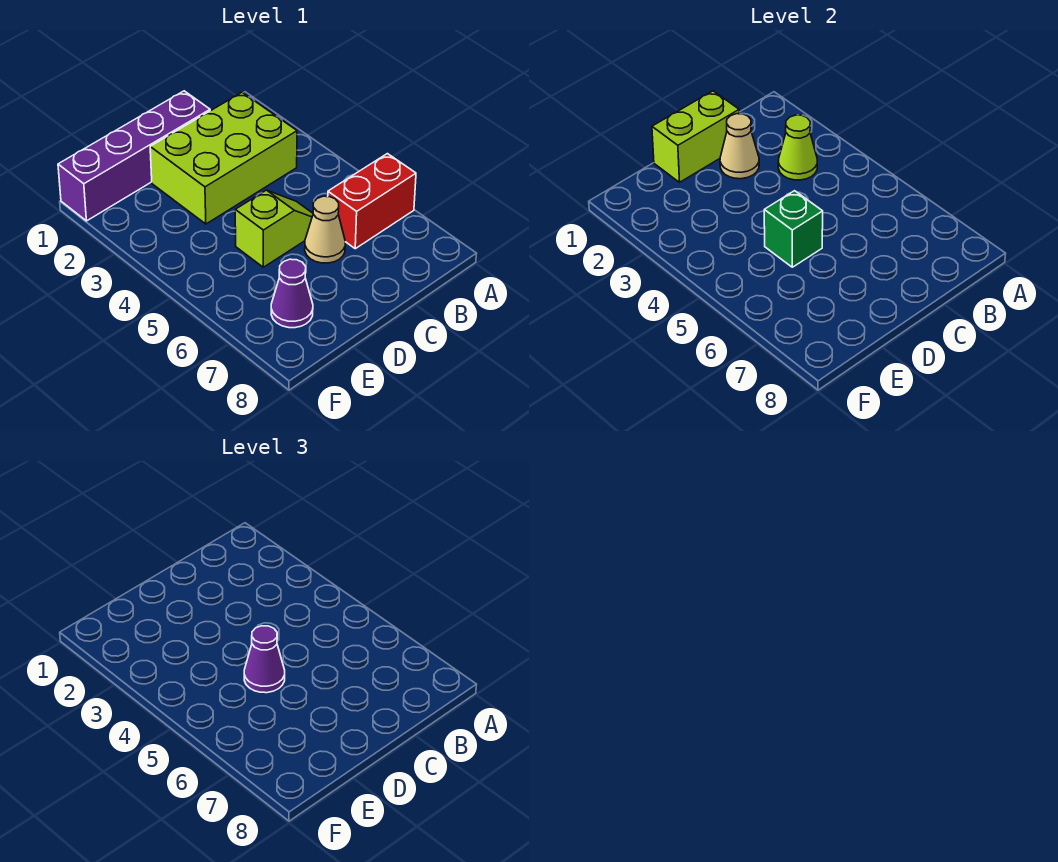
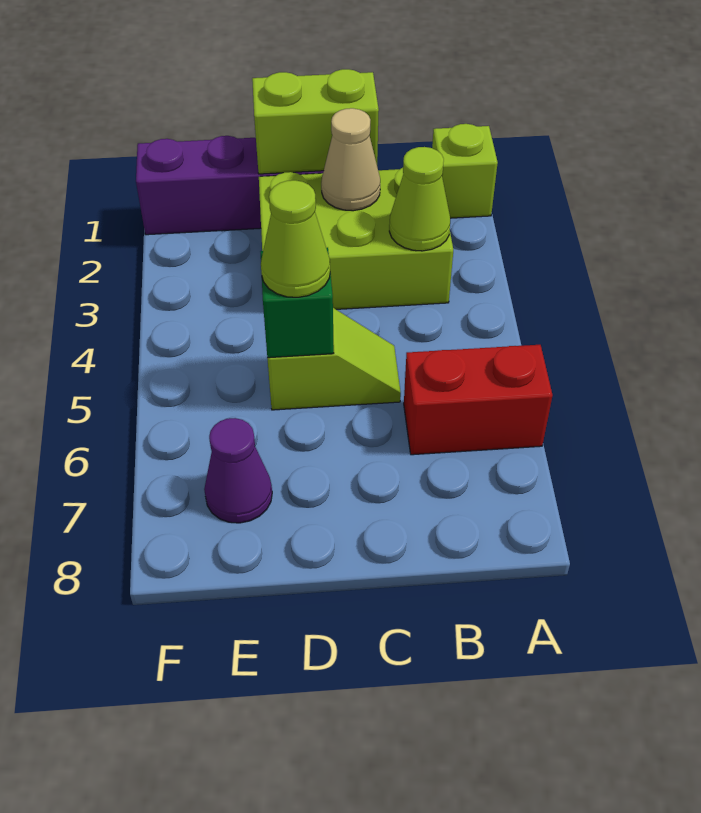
none -> lime brick A1 level 1
tan cone C6 level 1 -> none
purple cone D5 level 3 -> lime cone D5 level 3

